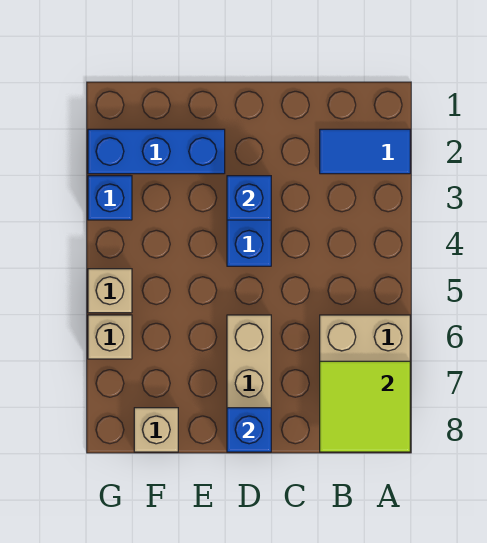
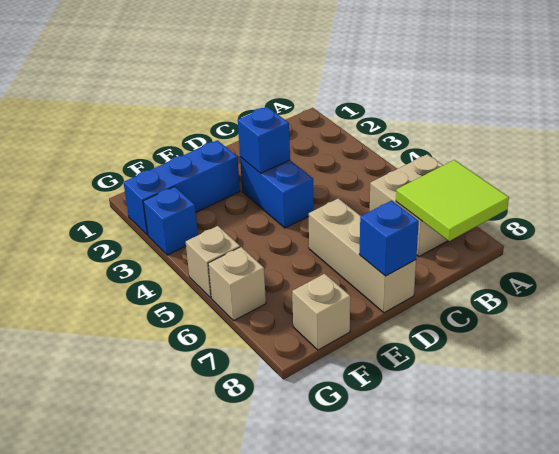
blue tile A2:B2 level 1 -> none

